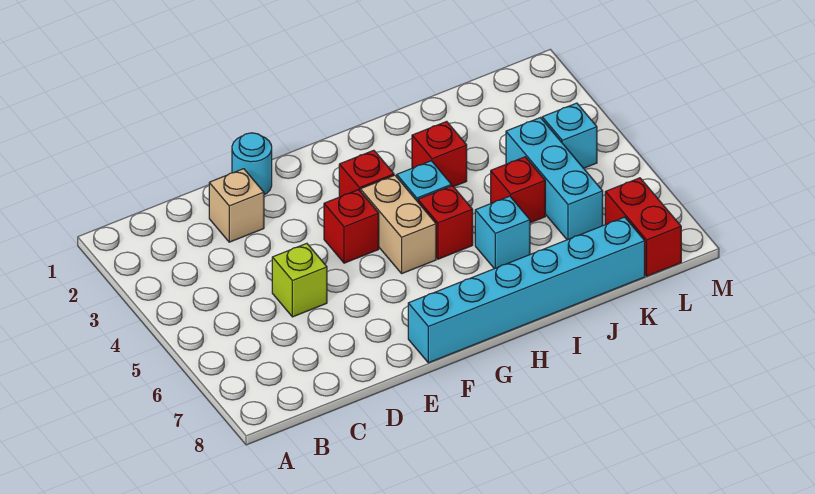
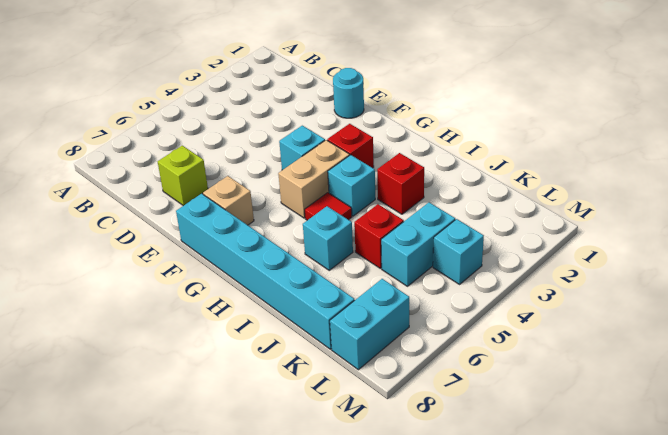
tan brick D2 level 1 -> tan brick F7 level 1
lime brick D5 level 1 -> lime brick D7 level 1
red brick F4 level 1 -> cyan brick F4 level 1
red brick H5 level 1 -> red tile H5 level 1
cyan brick K4:K6 level 1 -> cyan brick K4:K5 level 1
red brick L7:L8 level 1 -> cyan brick L7:L8 level 1

